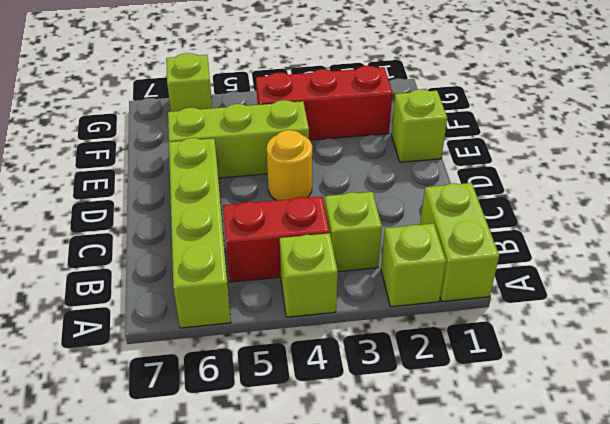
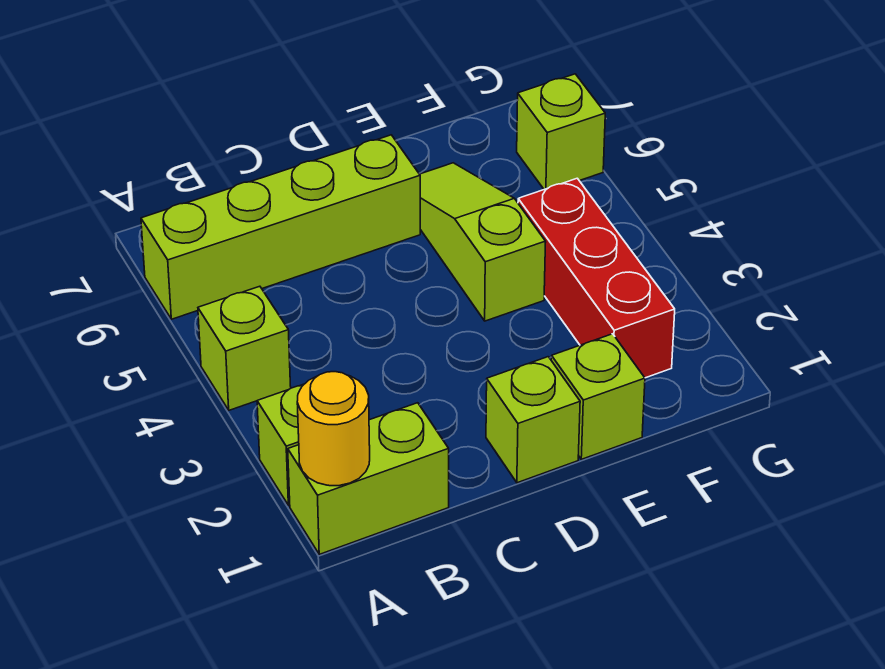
lime brick B3 level 1 -> lime brick D1 level 1
red brick B4:B5 level 1 -> none
yellow round brick D4 level 1 -> yellow round brick A1 level 2
lime brick E4:E6 level 1 -> lime slope E4:E6 level 1 top 4

